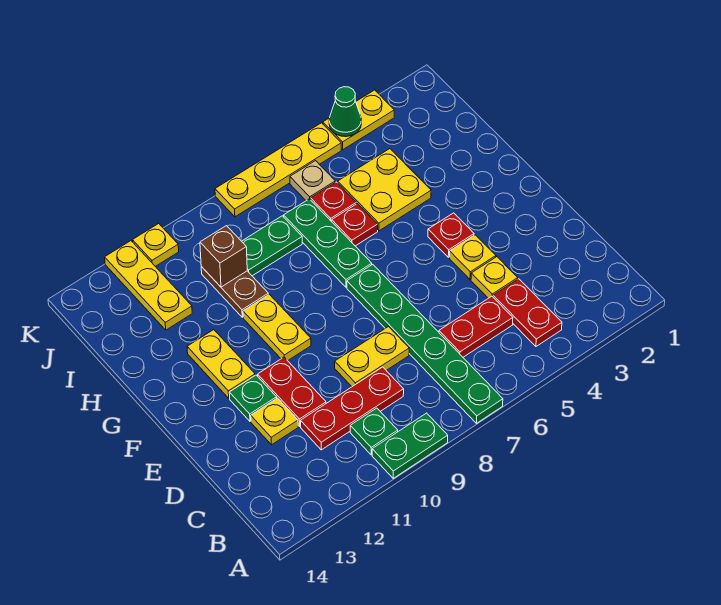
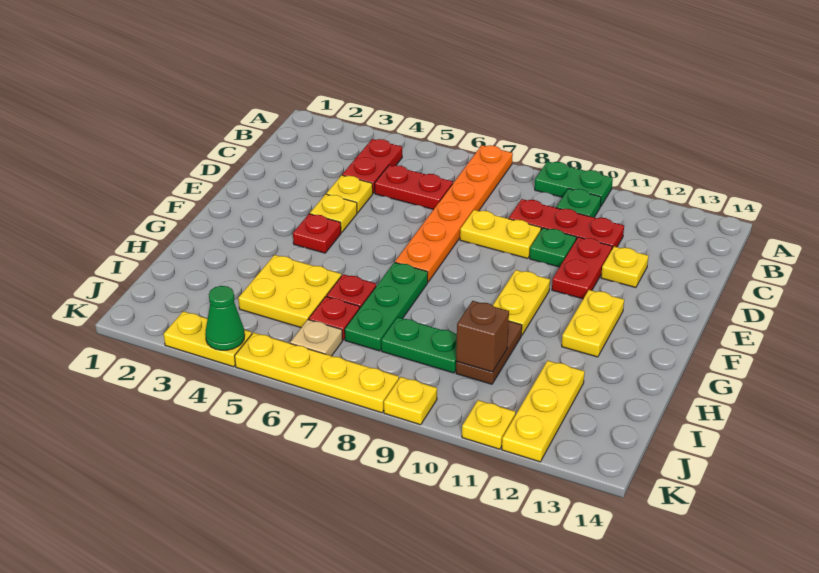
green plate A7:F7 level 1 -> orange plate A7:F7 level 1
green plate E12 level 1 -> green plate D10 level 1
none -> yellow plate K9 level 1

